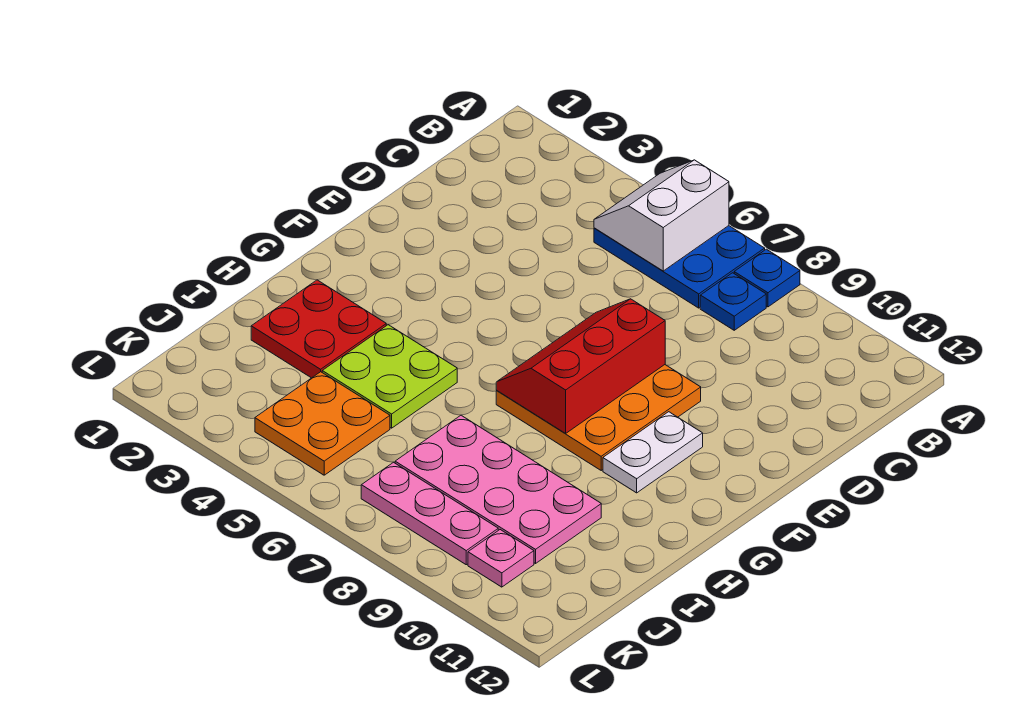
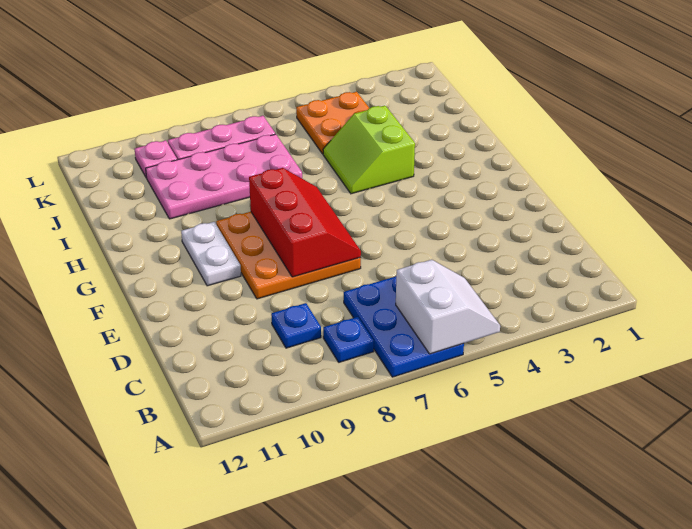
blue plate A5:B7 level 1 -> blue plate A6:C7 level 1
blue plate A8 level 1 -> blue plate C9 level 1
red plate H2:I3 level 1 -> none
lime plate H4:I5 level 1 -> lime slope H4:I5 level 1 top 4

